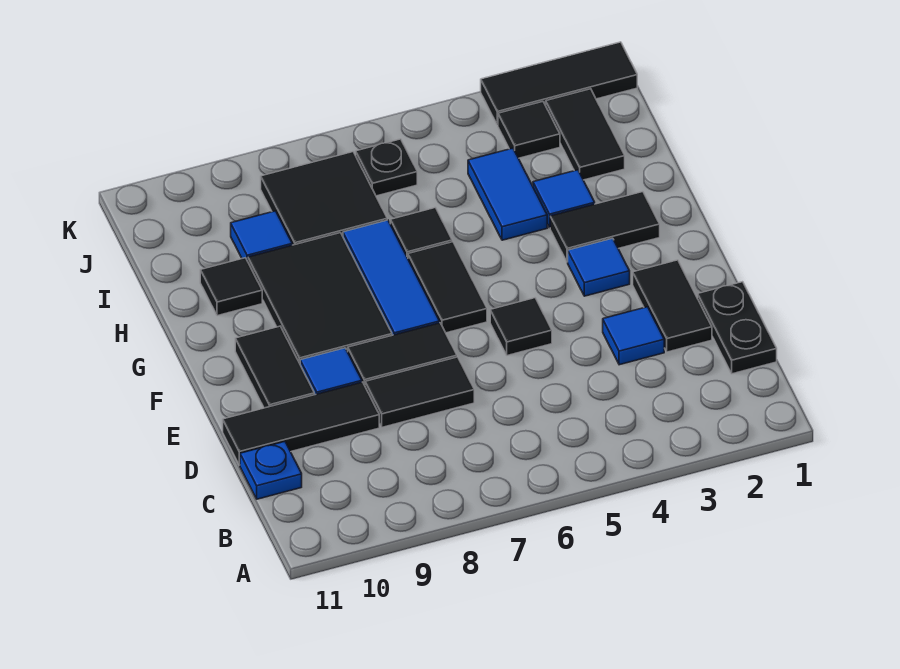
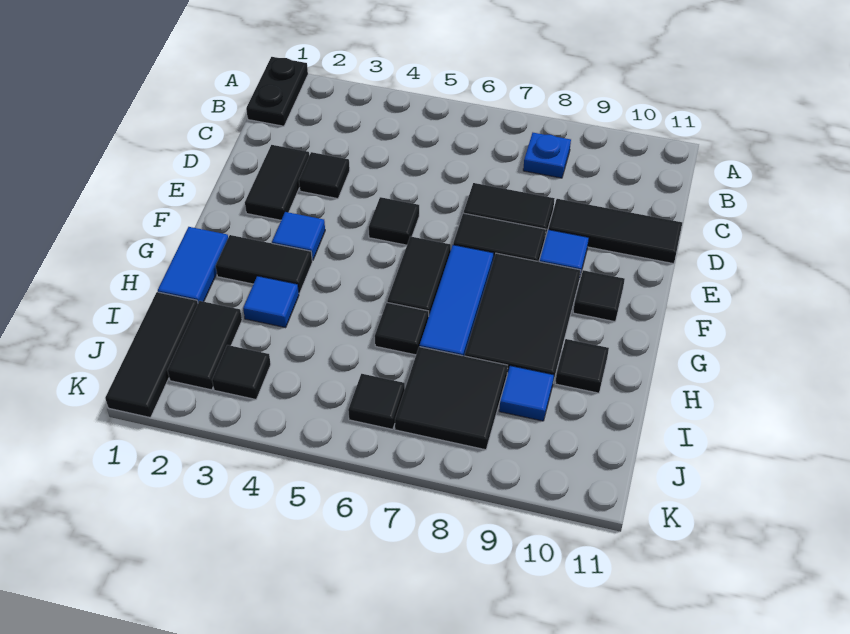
black plate C1:D1 level 1 -> black plate A1:B1 level 1
blue plate C11 level 1 -> blue plate B8 level 1
blue tile D3 level 1 -> black tile D3 level 1
black tile E10:F10 level 1 -> black tile F10 level 1
blue tile H4:I4 level 1 -> blue tile G1:H1 level 1
black plate J6 level 1 -> black tile J6 level 1
black tile K1:K3 level 1 -> black tile I1:K1 level 1

